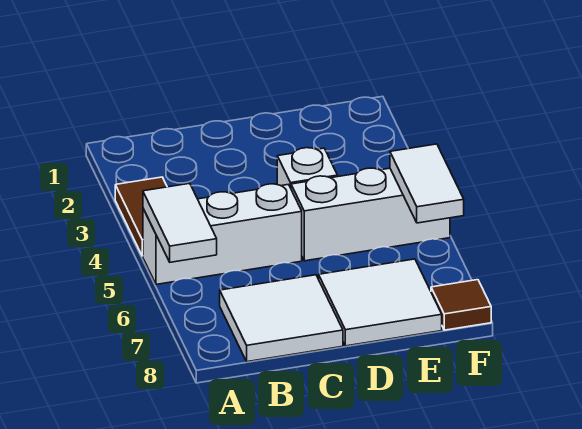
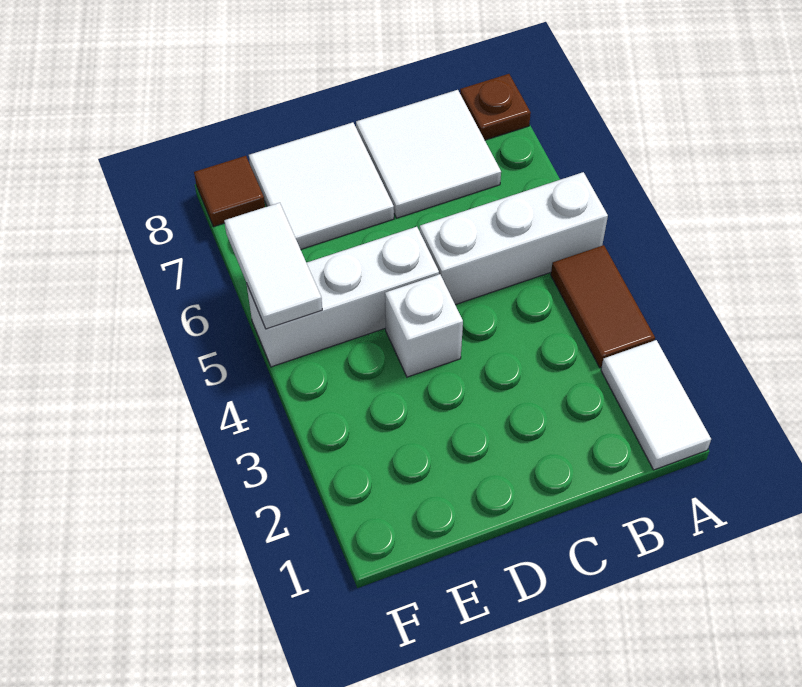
white tile A5:A6 level 2 -> white tile A1:A2 level 1
none -> brown plate A8 level 1

